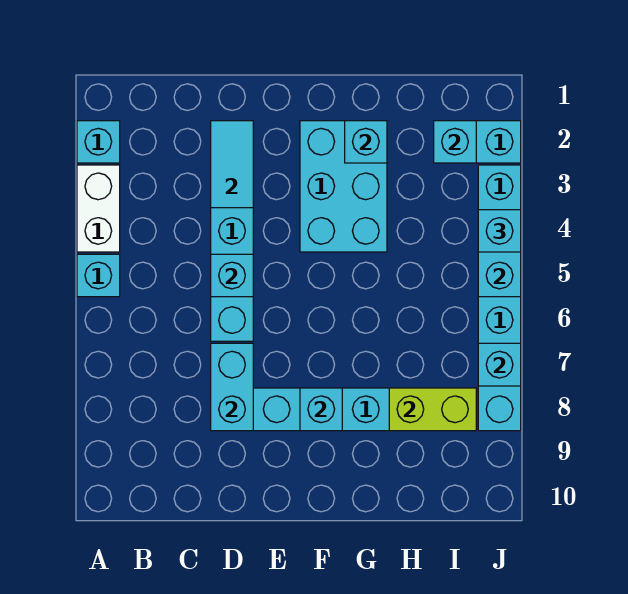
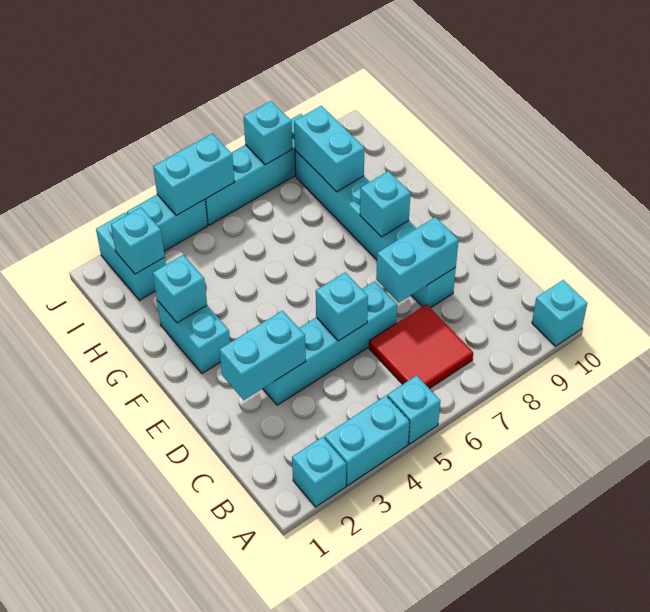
white brick A3:A4 level 1 -> cyan brick A3:A4 level 1
none -> red tile B6:C7 level 1
cyan tile D2:D3 level 2 -> cyan brick D2:D3 level 2
cyan brick F2:G4 level 1 -> cyan brick F2:G2 level 1
lime brick H8:I8 level 2 -> cyan brick H8:I8 level 2
cyan brick J4 level 3 -> cyan brick A10 level 1

